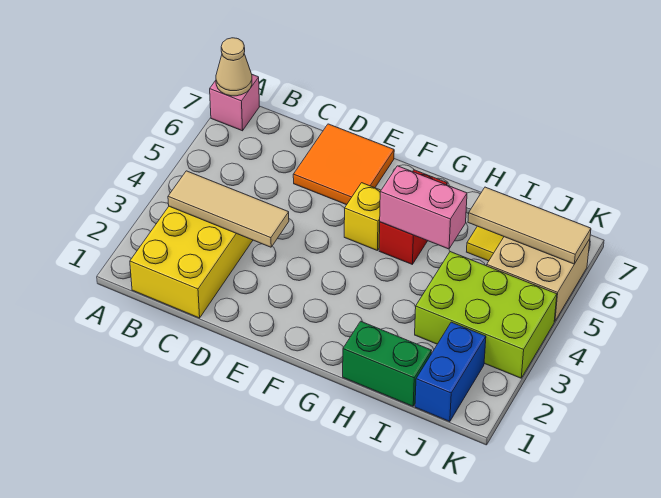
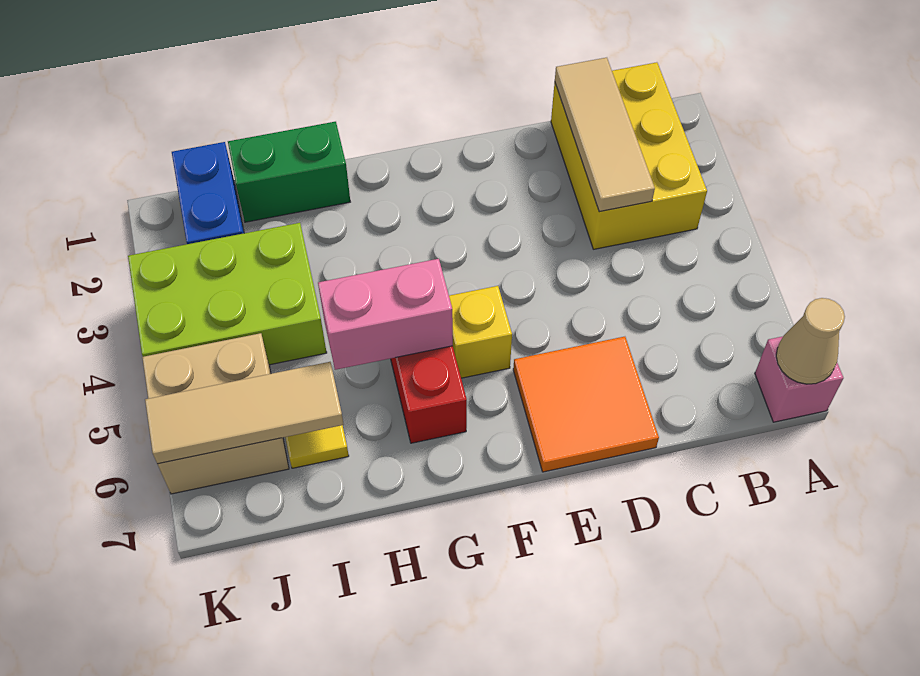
tan tile B3:D3 level 2 -> tan tile C1:C3 level 2

